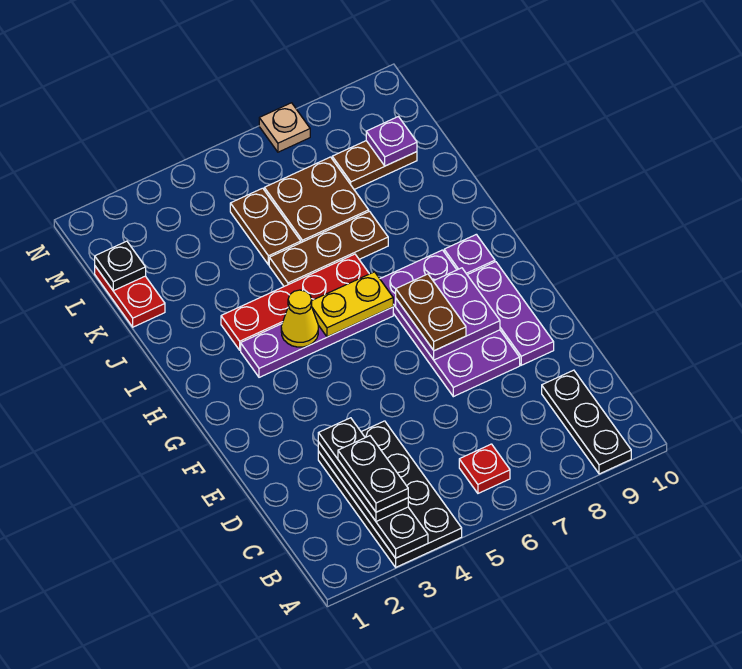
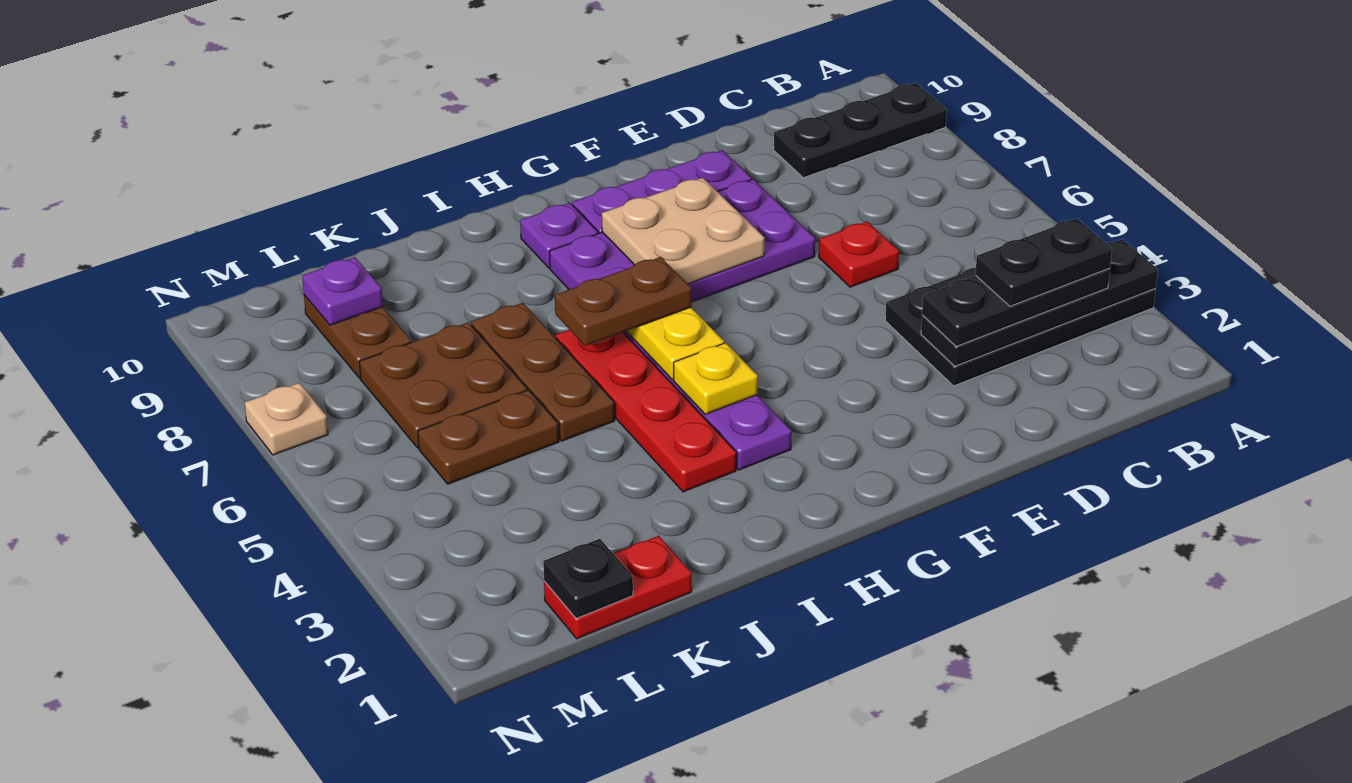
red plate B6 level 1 -> red plate D6 level 1
purple plate F7:G8 level 2 -> tan plate F7:G8 level 2
brown plate F7:G7 level 3 -> brown plate H6:I6 level 3
yellow cone H4 level 2 -> yellow plate H4 level 2

